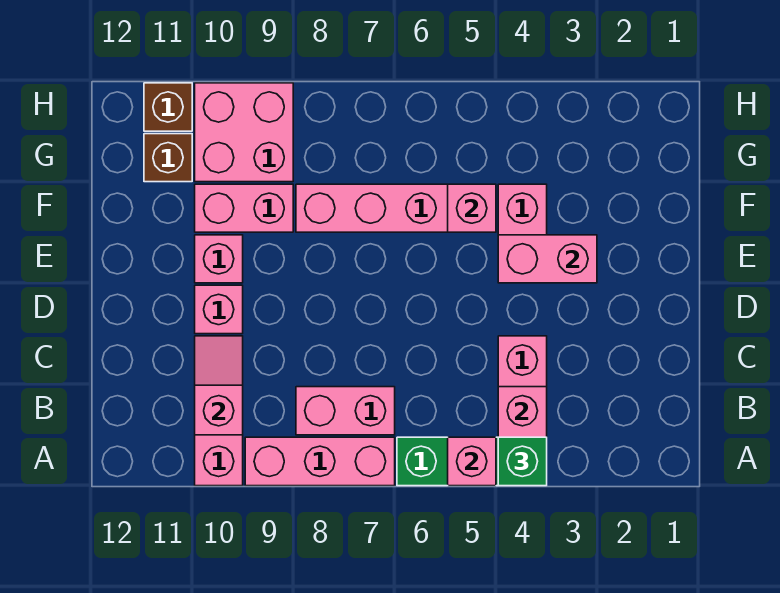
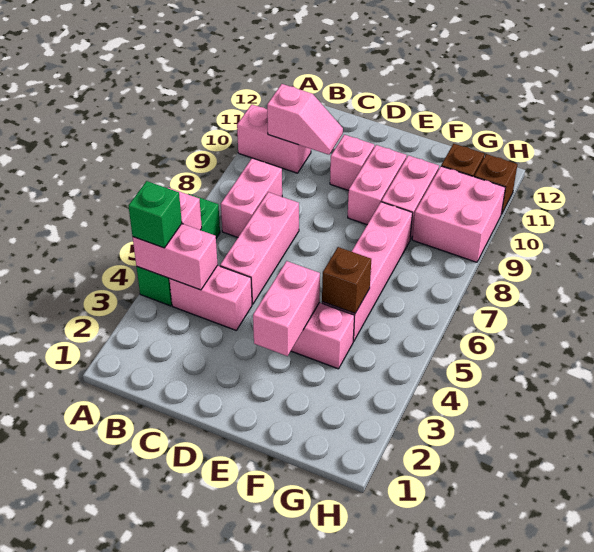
pink brick A7:A9 level 1 -> pink brick C5:C7 level 1
pink brick E10 level 1 -> pink brick E9:E10 level 1
pink brick F5 level 2 -> brown brick F5 level 2

